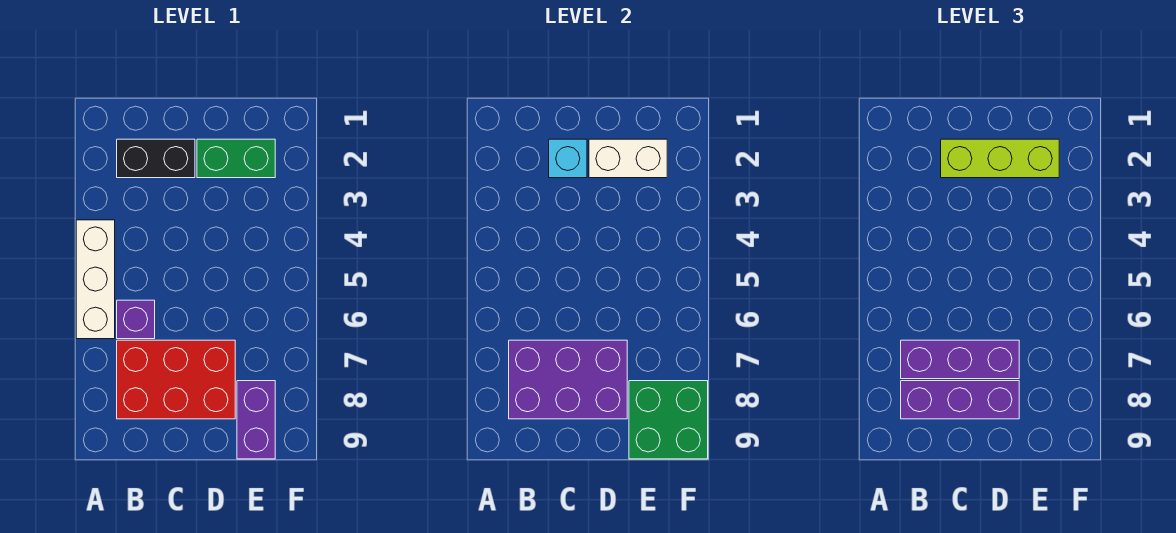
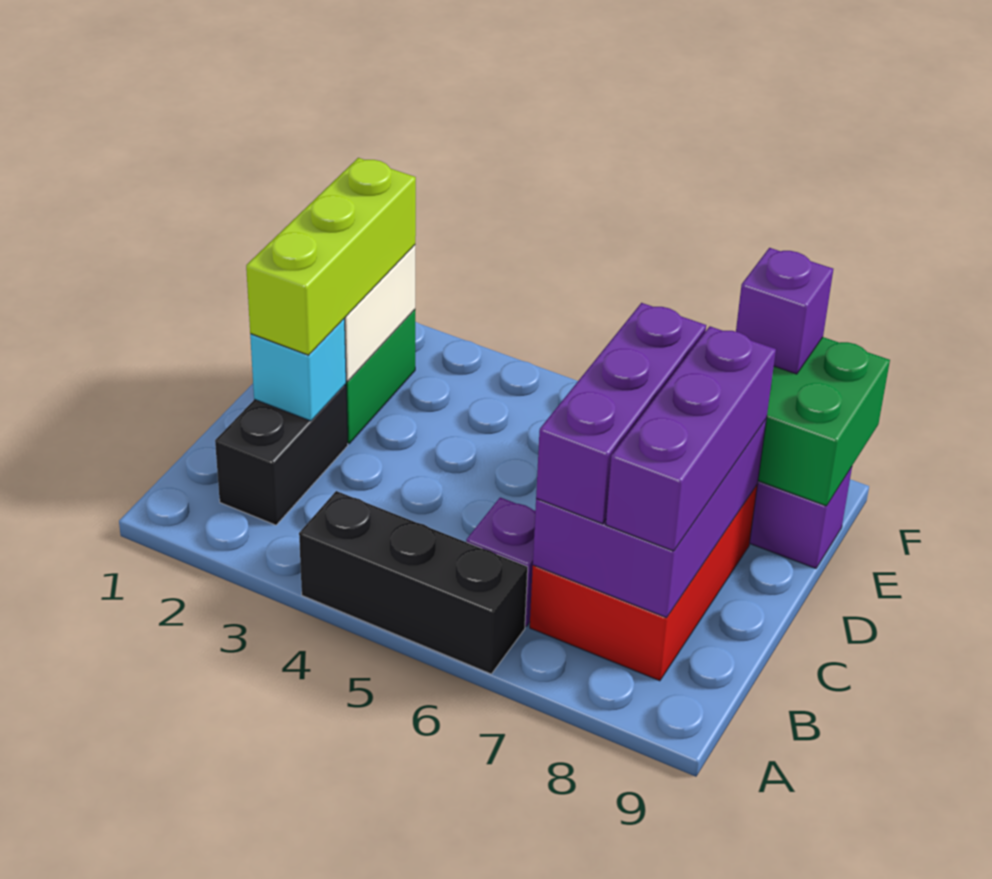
white brick A4:A6 level 1 -> black brick A4:A6 level 1
none -> purple brick F8 level 3

